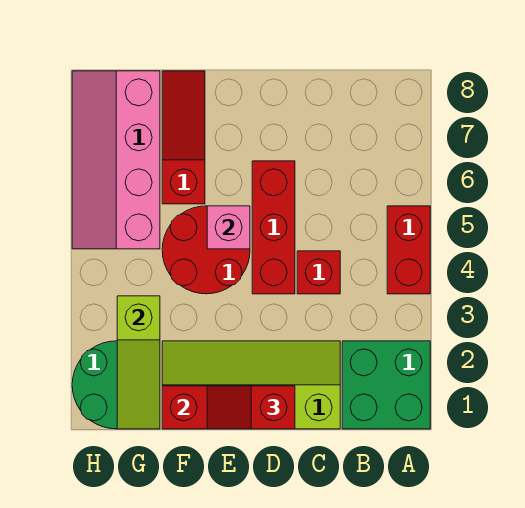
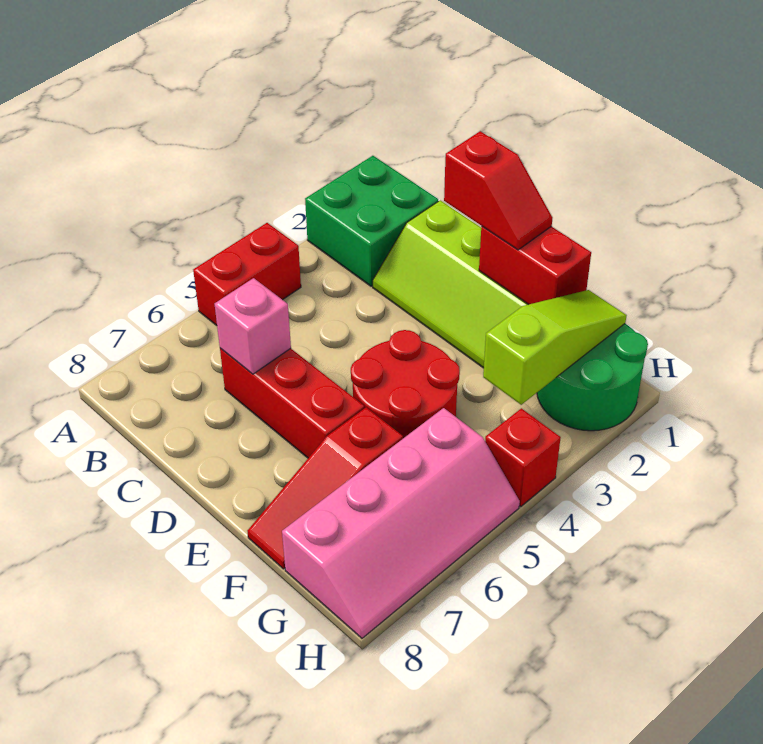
red brick C4 level 1 -> red brick H4 level 1
red brick D4:D6 level 1 -> red brick C6:E6 level 1
pink brick E5 level 2 -> pink brick C6 level 2

